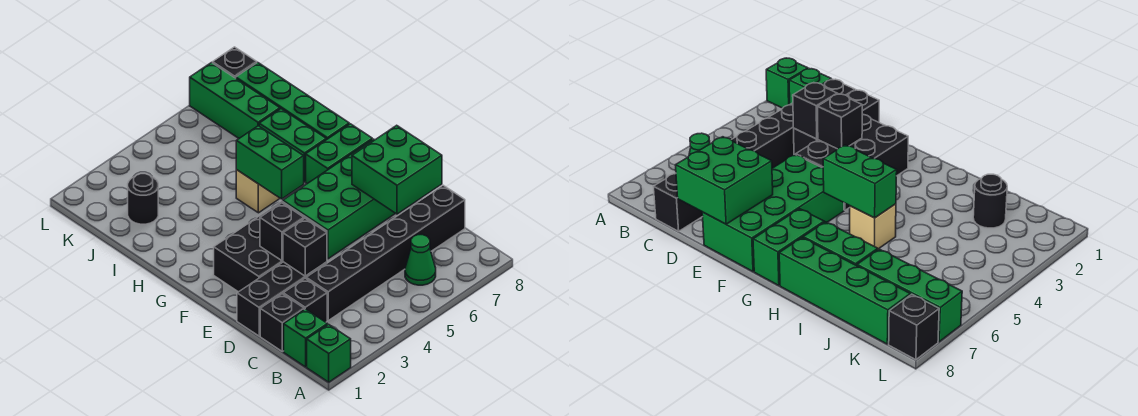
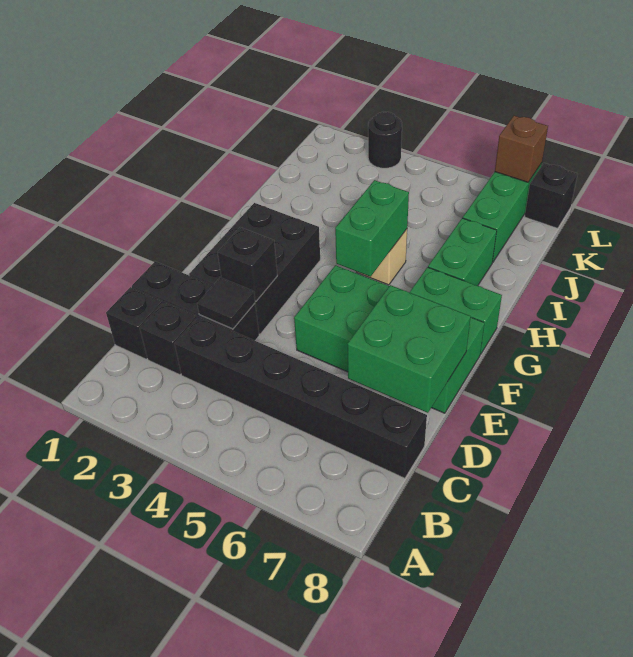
green brick A1 level 1 -> none
green brick B1 level 1 -> none
green cone B6 level 1 -> none
black brick D3 level 2 -> black tile D3 level 2
black brick E2:F4 level 1 -> black brick E2:G3 level 1
green brick H8:K8 level 1 -> none
black round brick J2 level 1 -> black round brick L3 level 1
none -> brown brick L7 level 2

